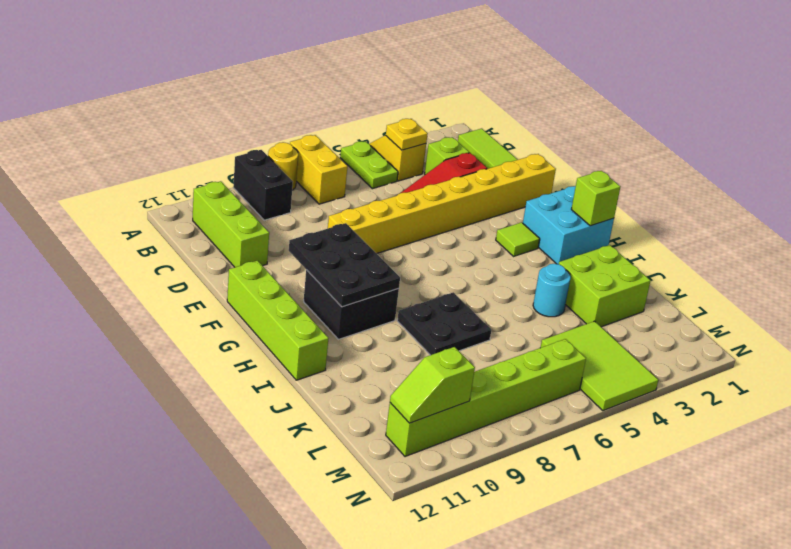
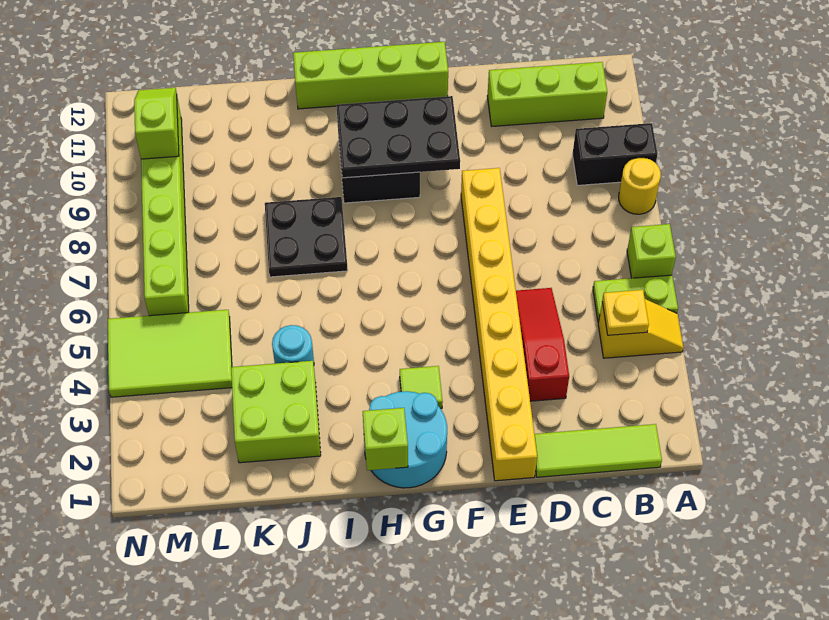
yellow brick A7:B7 level 1 -> none
lime brick C3 level 1 -> lime brick A6 level 1
cyan brick G1:H2 level 1 -> cyan round brick G1:H2 level 1

